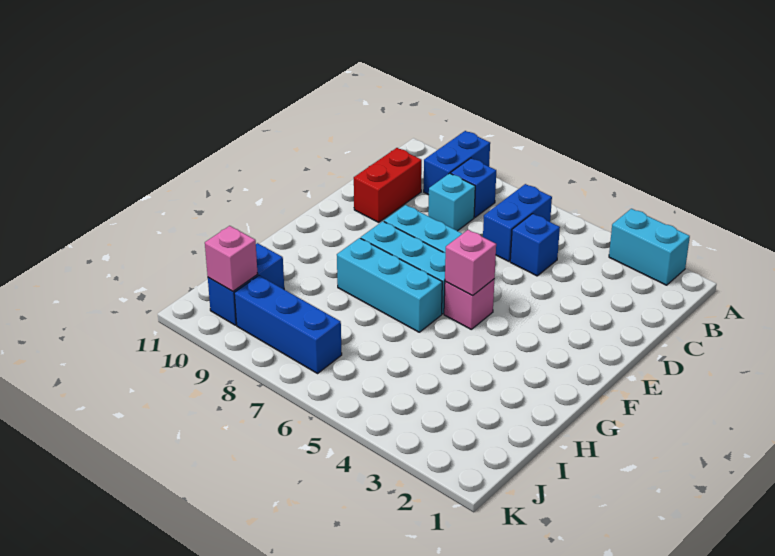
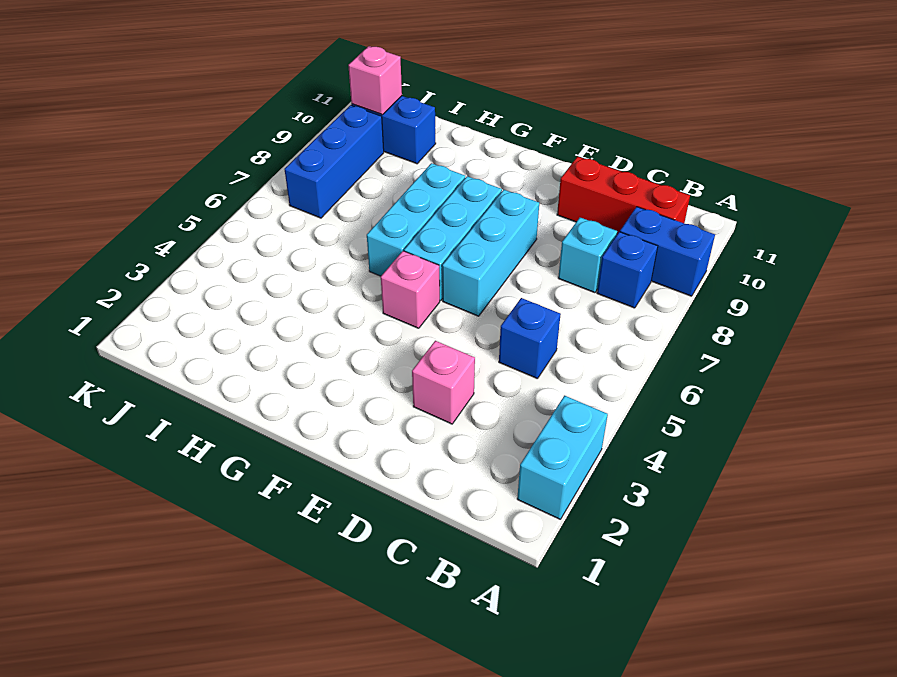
blue brick B6:C6 level 1 -> none
red brick C10:D10 level 1 -> red brick B10:D10 level 1
pink brick F5 level 2 -> pink brick D3 level 1

